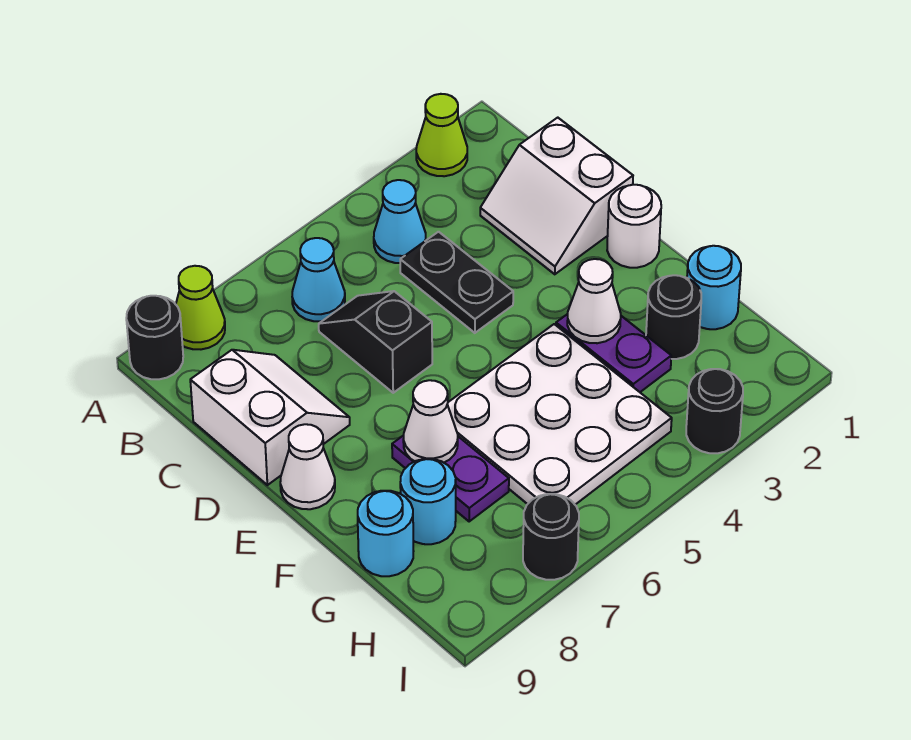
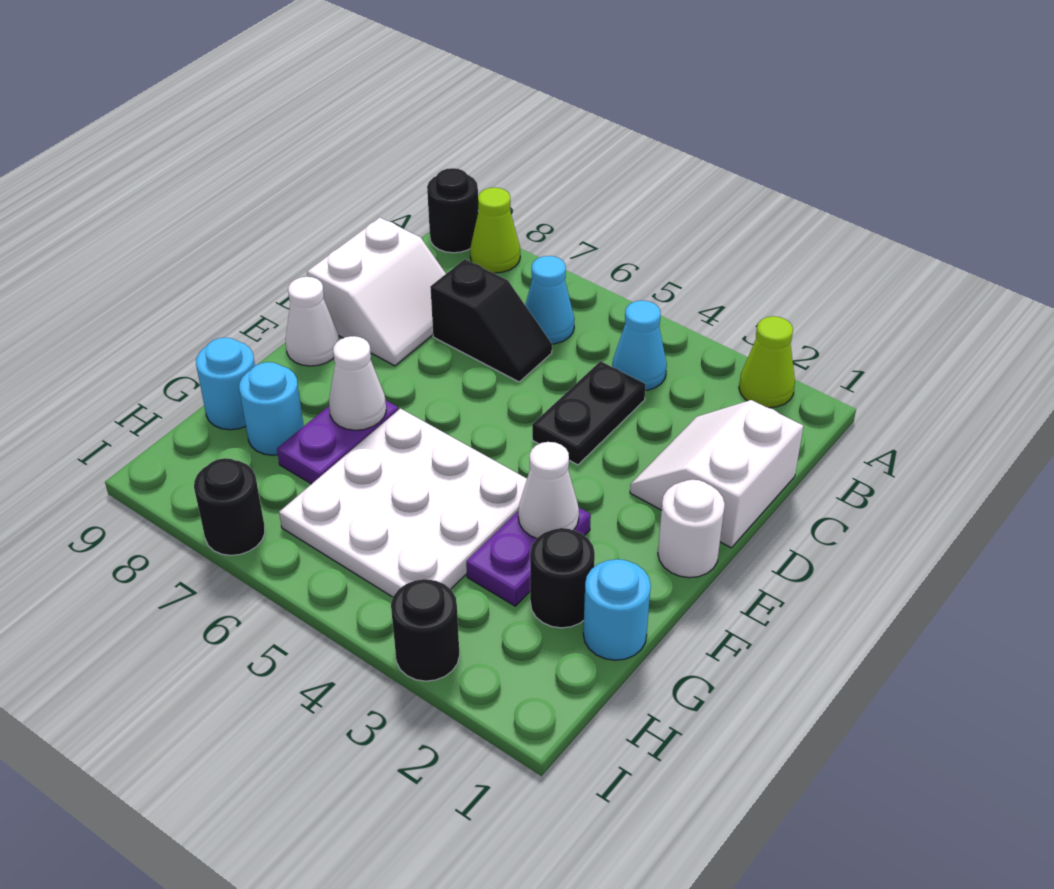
black slope C6:D6 level 1 top D -> black slope C6:C7 level 1 top 7

